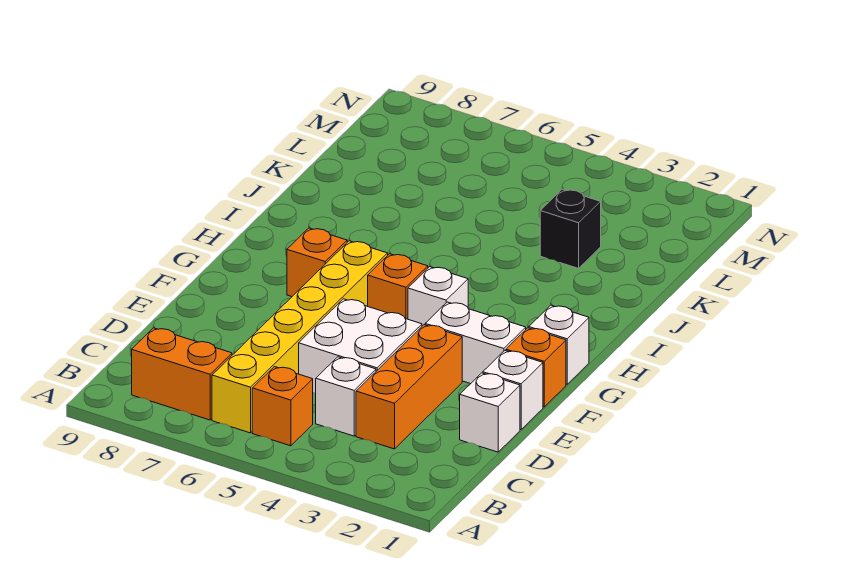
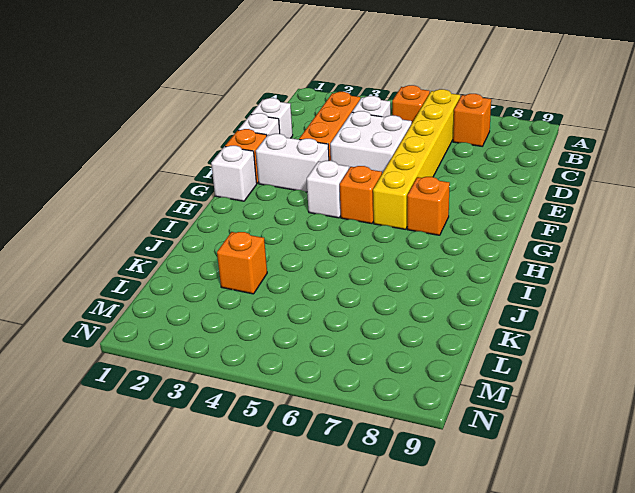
orange brick B7:B8 level 1 -> orange brick B7 level 1
black brick K3 level 1 -> orange brick K3 level 1

